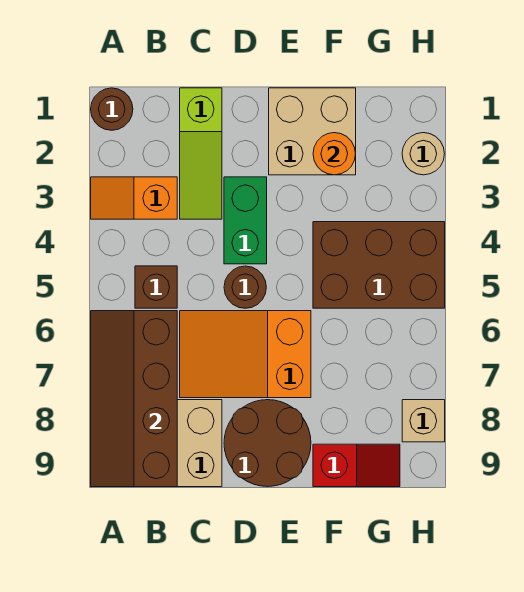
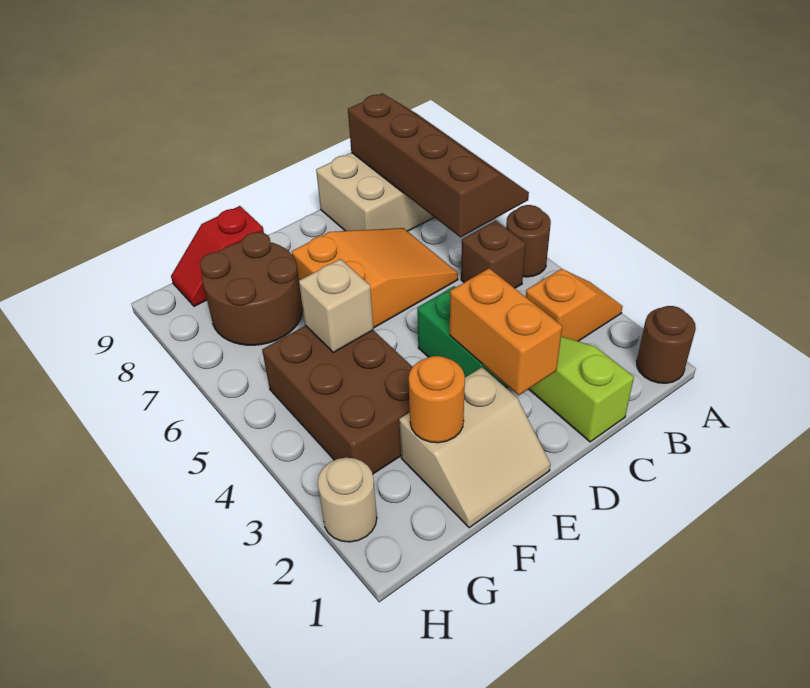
none -> orange brick D2:D3 level 2
brown round brick D5 level 1 -> brown round brick A5 level 1
brown round brick D8:E9 level 1 -> brown round brick F7:G8 level 1
tan brick E1:F2 level 1 -> tan slope E1:F2 level 1 top 2
brown brick F4:H5 level 1 -> brown brick F3:G5 level 1
tan brick H8 level 1 -> tan brick F5 level 2

